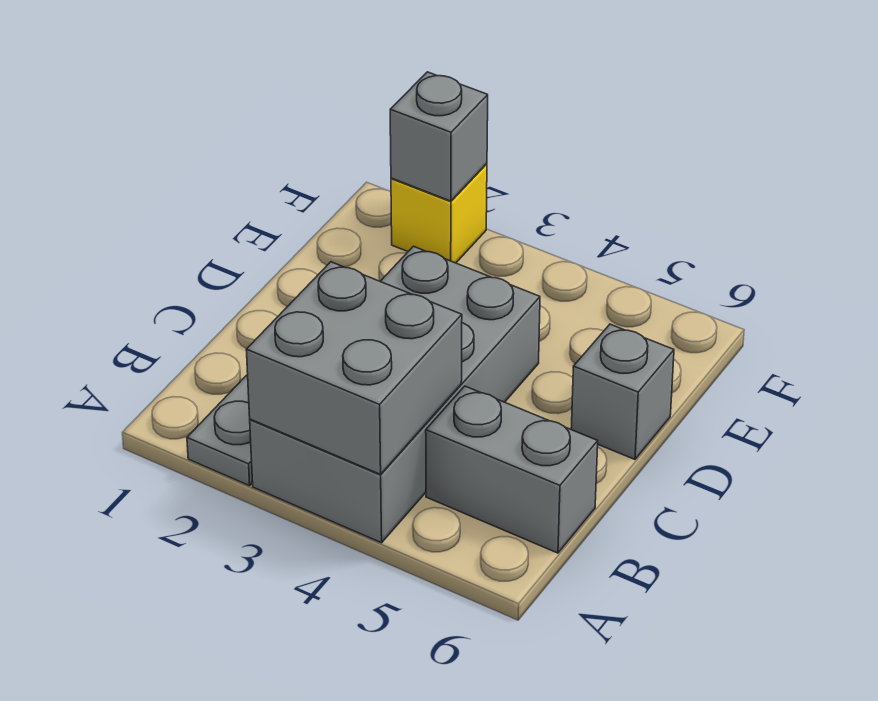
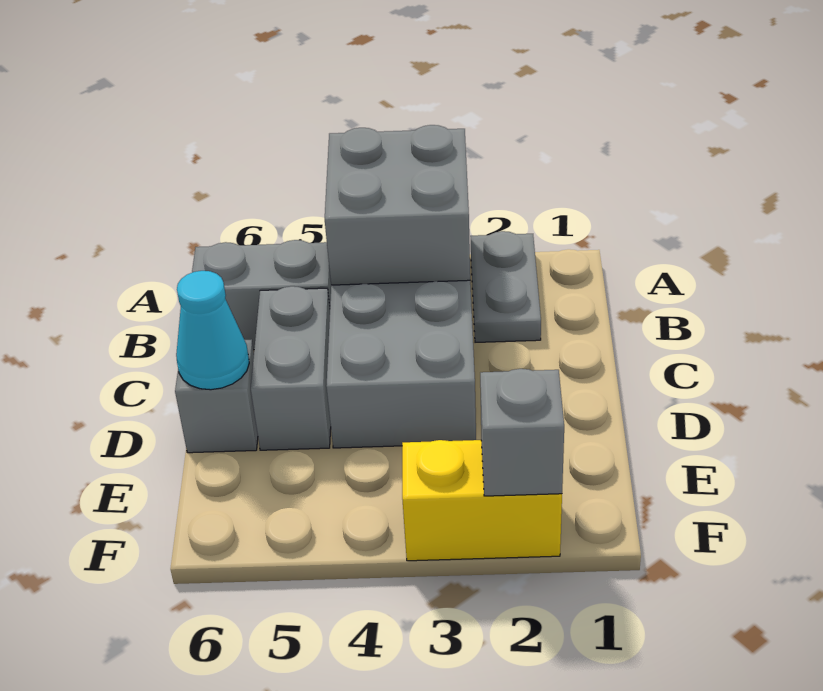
none -> grey brick C5:D5 level 1
none -> cyan cone D6 level 2
yellow brick F2 level 1 -> yellow brick F2:F3 level 1

